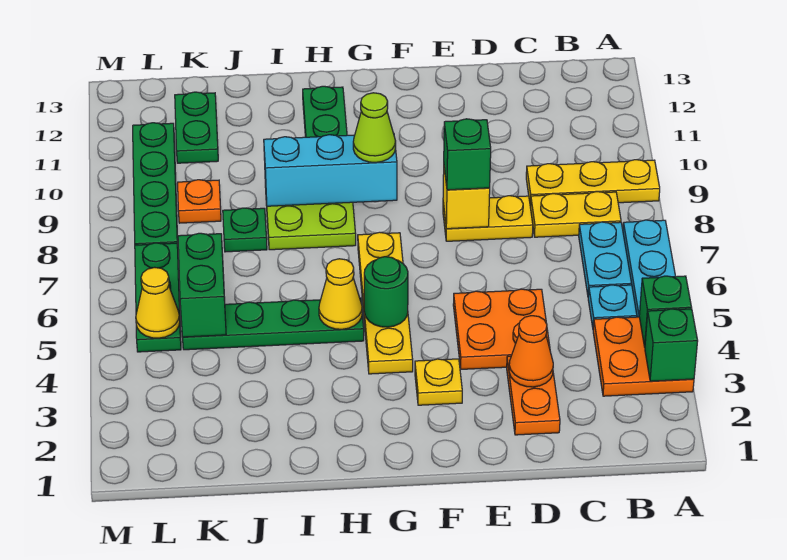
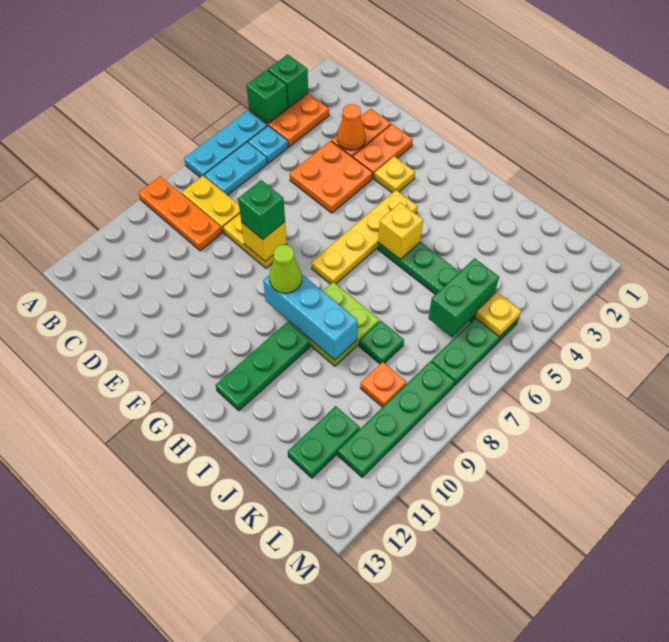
yellow plate A9:C9 level 1 -> orange plate A9:C9 level 1
none -> orange plate E2:E3 level 1
green round brick G5 level 2 -> none
yellow cone H5 level 2 -> yellow brick H5 level 2
yellow cone L5 level 2 -> yellow plate L5 level 2

